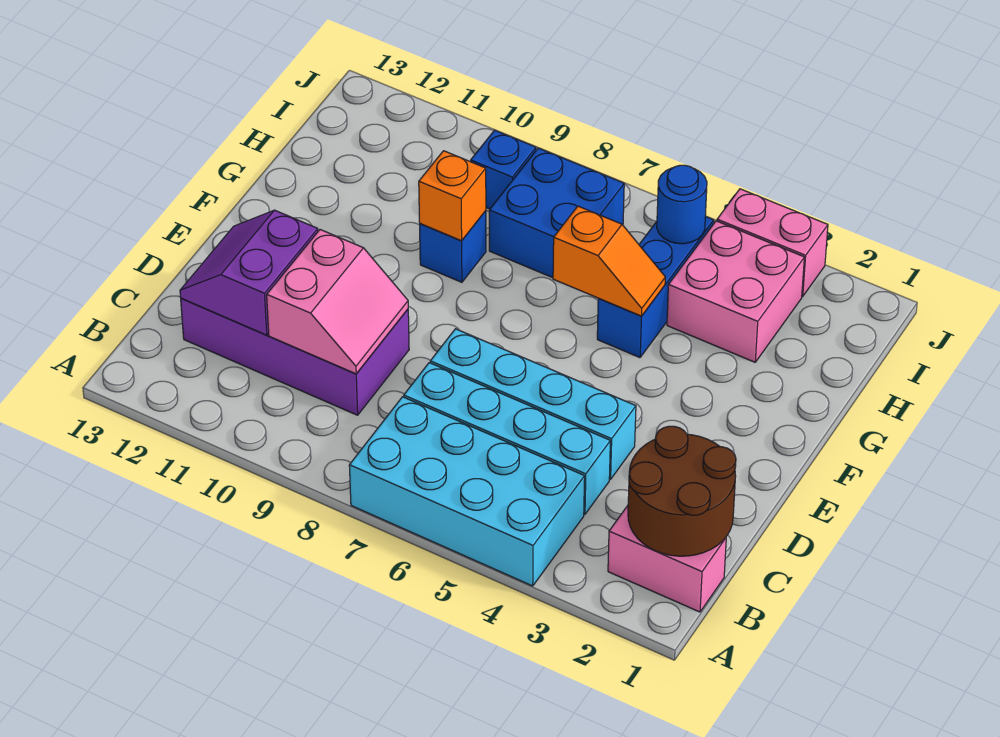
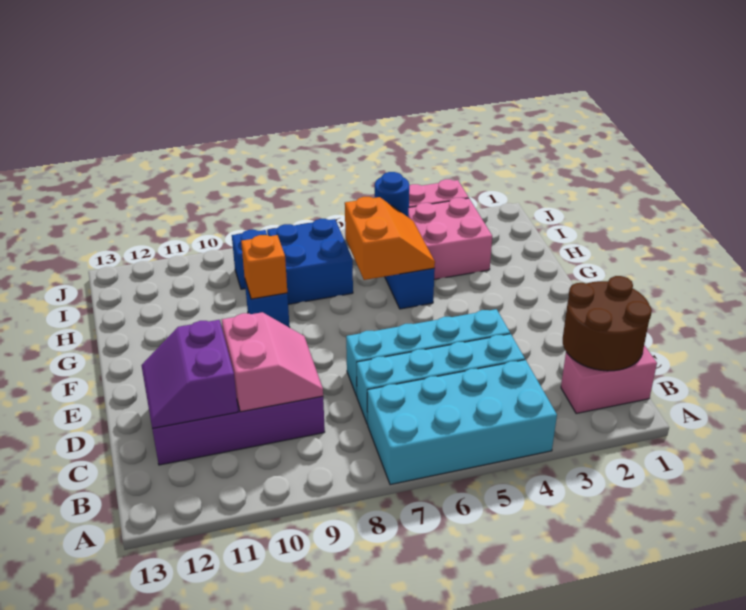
orange slope G5:G6 level 2 top 6 -> orange slope G5:H6 level 2 top 6

